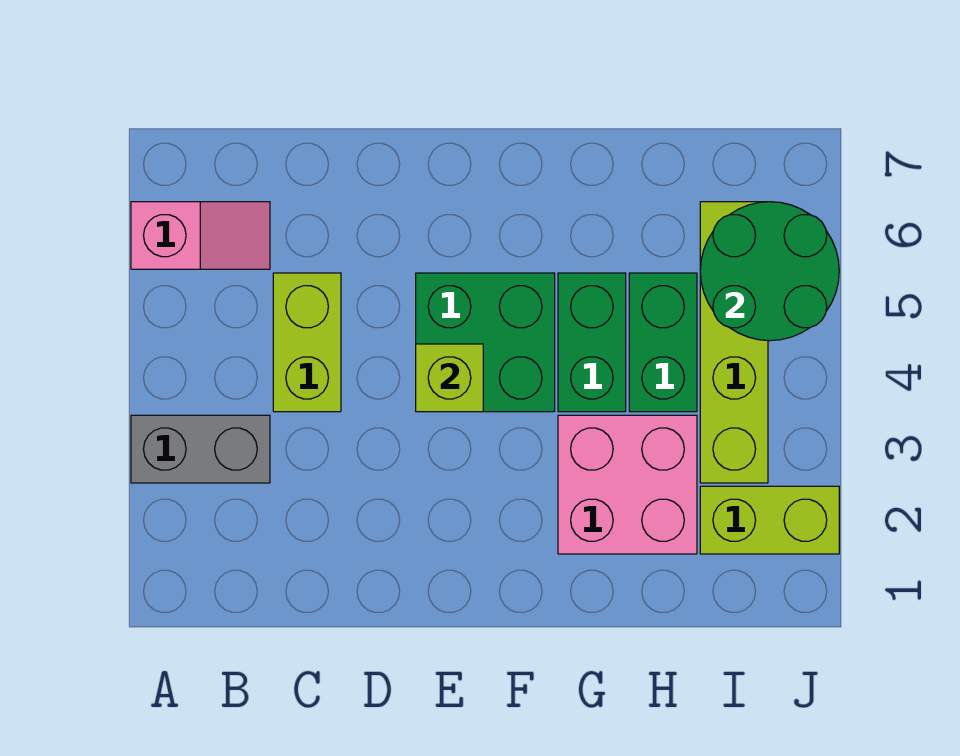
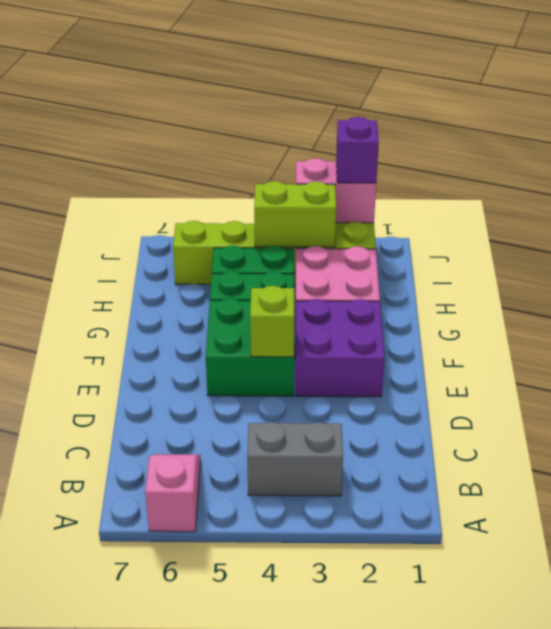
grey brick A3:B3 level 1 -> grey brick B3:B4 level 1
lime brick C4:C5 level 1 -> lime brick I3:I4 level 2
none -> purple brick E2:F3 level 1
green round brick I5:J6 level 2 -> none
none -> pink brick J2:J3 level 2
none -> purple brick J2 level 3

